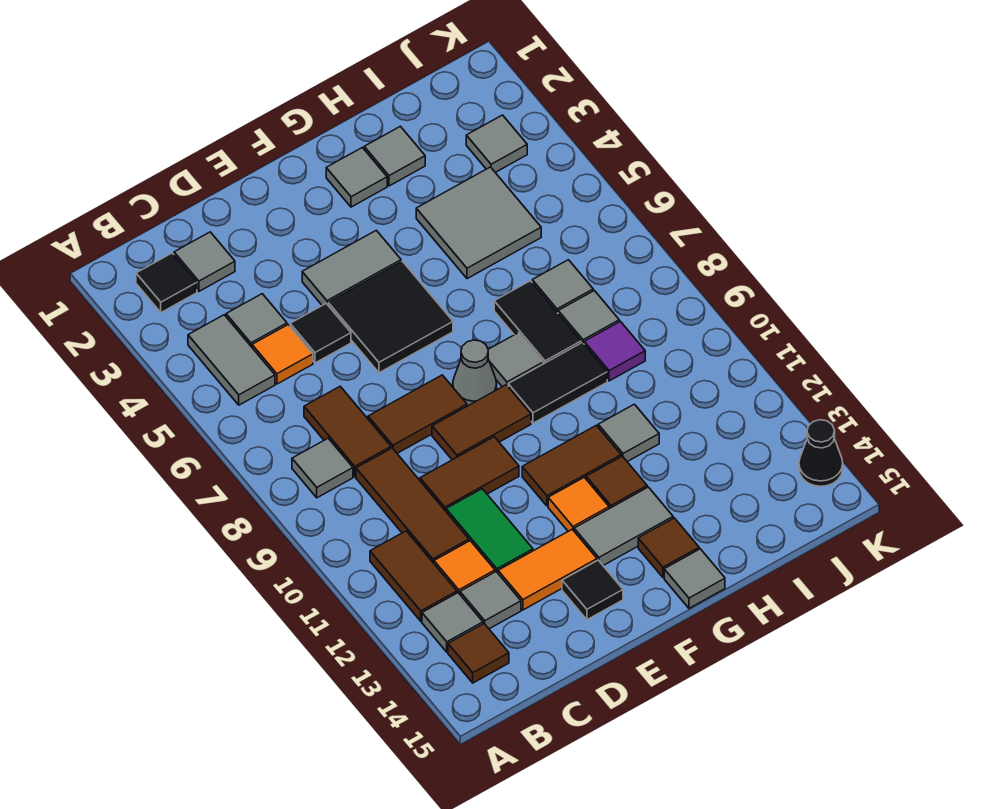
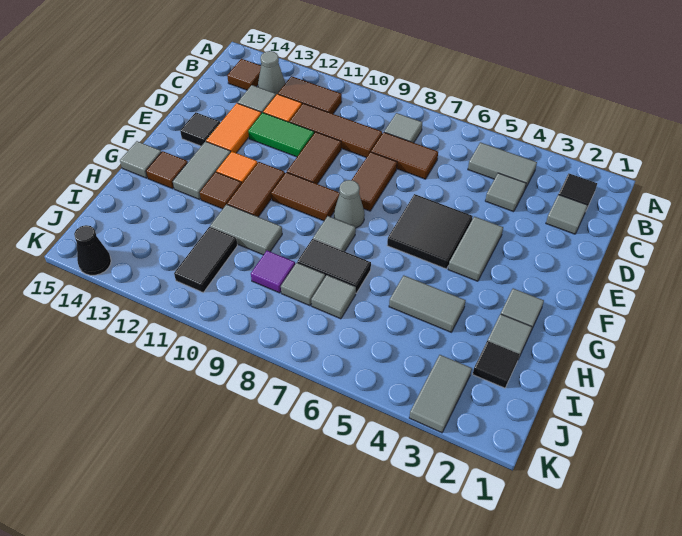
grey tile B13 level 1 -> grey cone B13 level 1
orange tile C5 level 1 -> none
black tile D5 level 1 -> black tile I2 level 1
brown tile E9:F9 level 1 -> brown tile F9:F10 level 1
black tile G9:H9 level 1 -> black tile I11:J11 level 1
grey tile H4:I5 level 1 -> grey tile H4:H5 level 1
grey tile H11 level 1 -> grey tile H10:H11 level 1
grey tile J3 level 1 -> grey tile J3:K3 level 1

